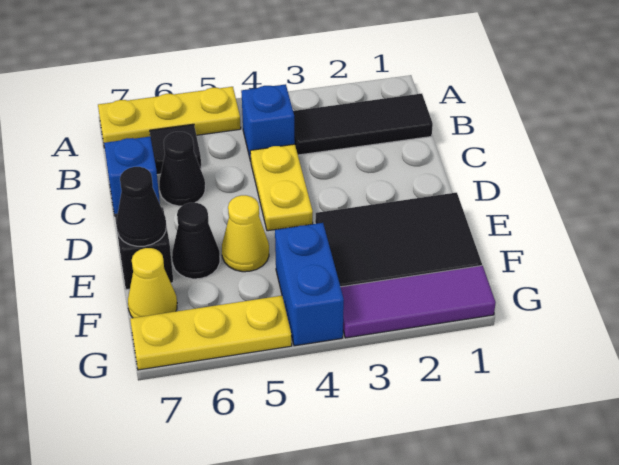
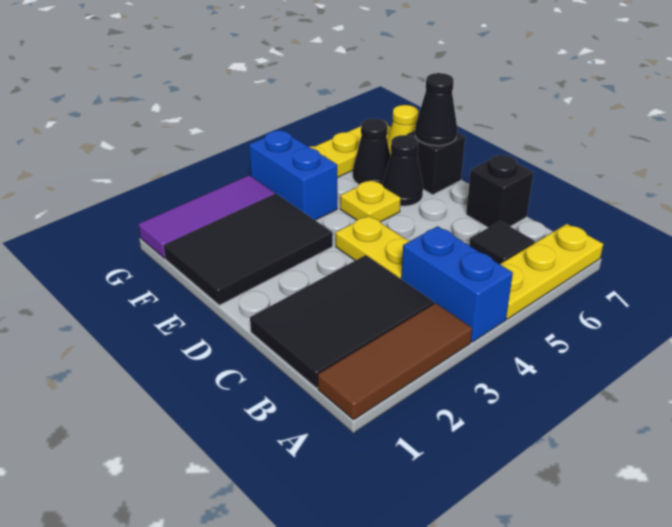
none -> brown tile A1:A3 level 1
black tile B1:B3 level 1 -> black tile B1:C3 level 1
blue brick B4 level 1 -> blue brick A4:B4 level 1
black cone C6 level 1 -> black cone F6 level 1
blue brick C7 level 1 -> black brick C7 level 1
yellow cone E5 level 1 -> yellow plate E5 level 1

